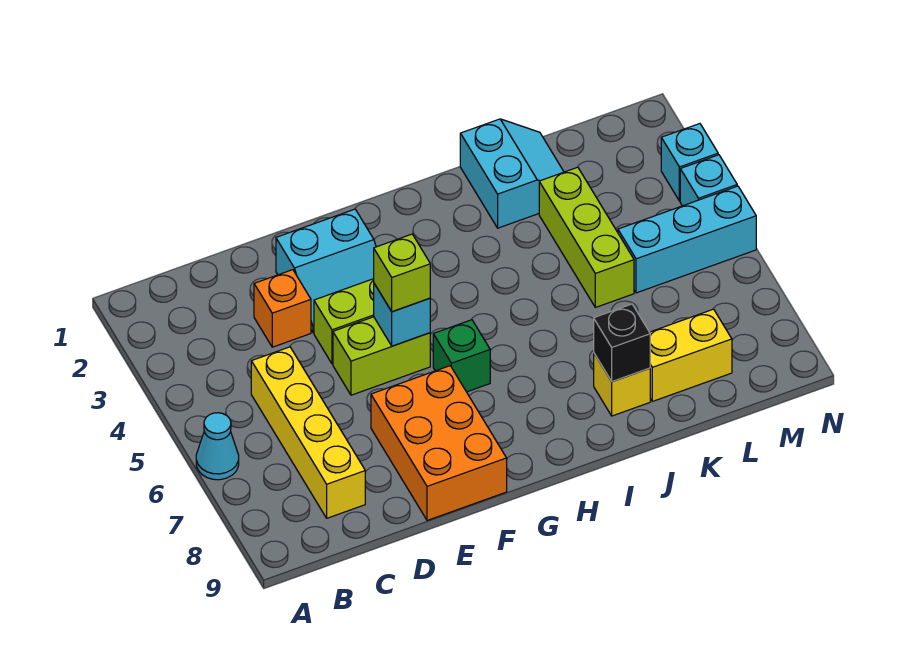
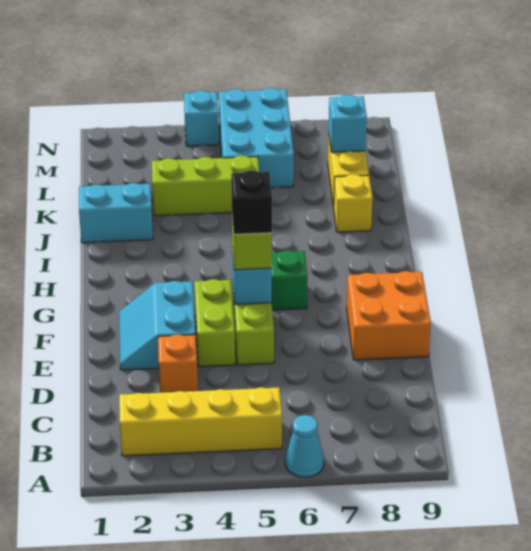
yellow brick C5:C8 level 1 -> yellow brick B2:B5 level 1
cyan slope E2:F3 level 1 top 2 -> cyan slope E2:F3 level 1 top 3
orange brick E7:F9 level 1 -> orange brick E8:F9 level 1
black brick J8 level 2 -> black brick F5 level 4
cyan brick L5:N5 level 1 -> cyan brick L5:N6 level 1
cyan brick N3 level 1 -> cyan brick L8 level 2

